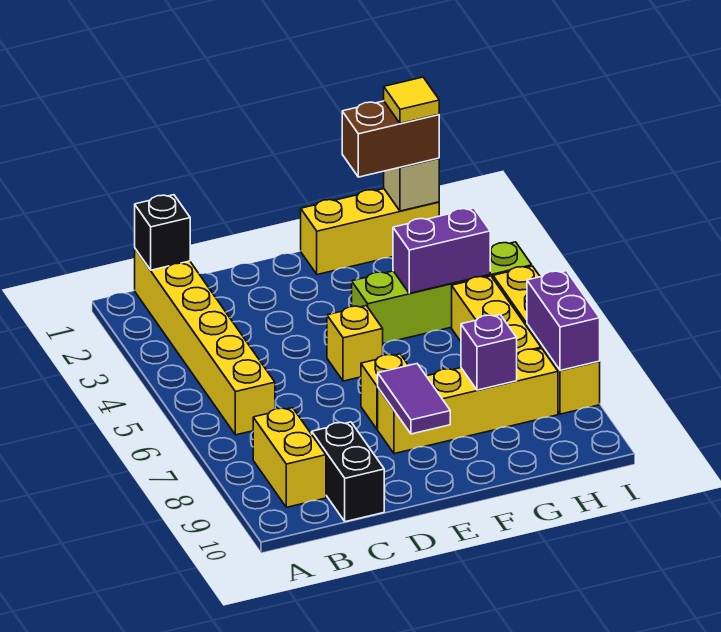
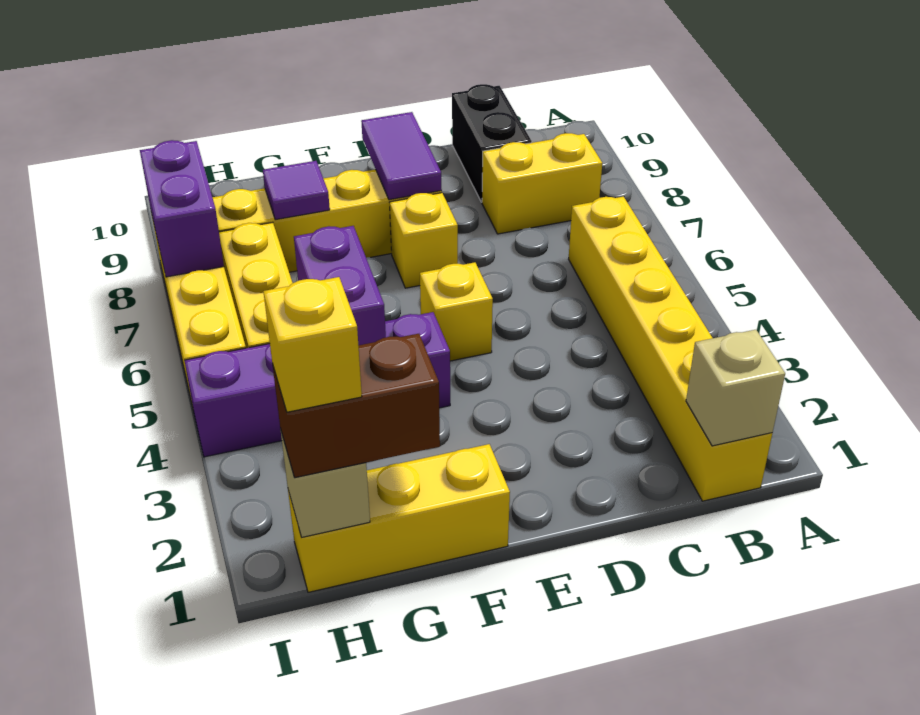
black brick B1 level 2 -> tan brick B1 level 2
yellow brick B8:B9 level 1 -> yellow brick B8:C8 level 1
lime brick F4:I4 level 1 -> purple brick F4:I4 level 1
purple brick G4:H4 level 2 -> purple brick G4:G5 level 2
purple brick G8 level 2 -> purple tile G8 level 2
yellow tile H1 level 4 -> yellow brick H1 level 4

